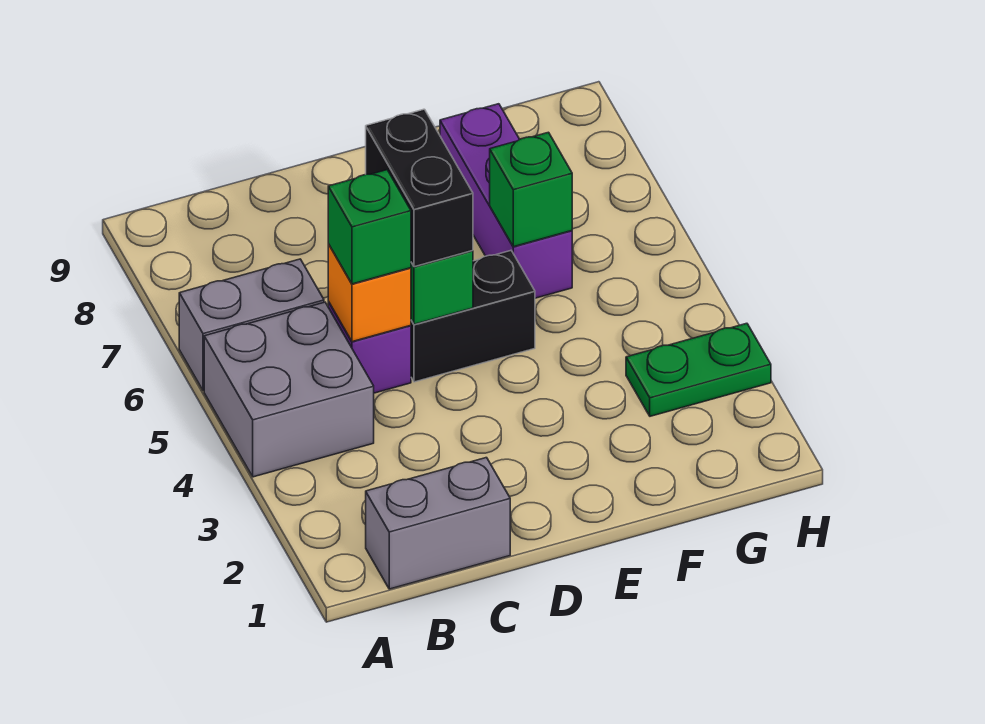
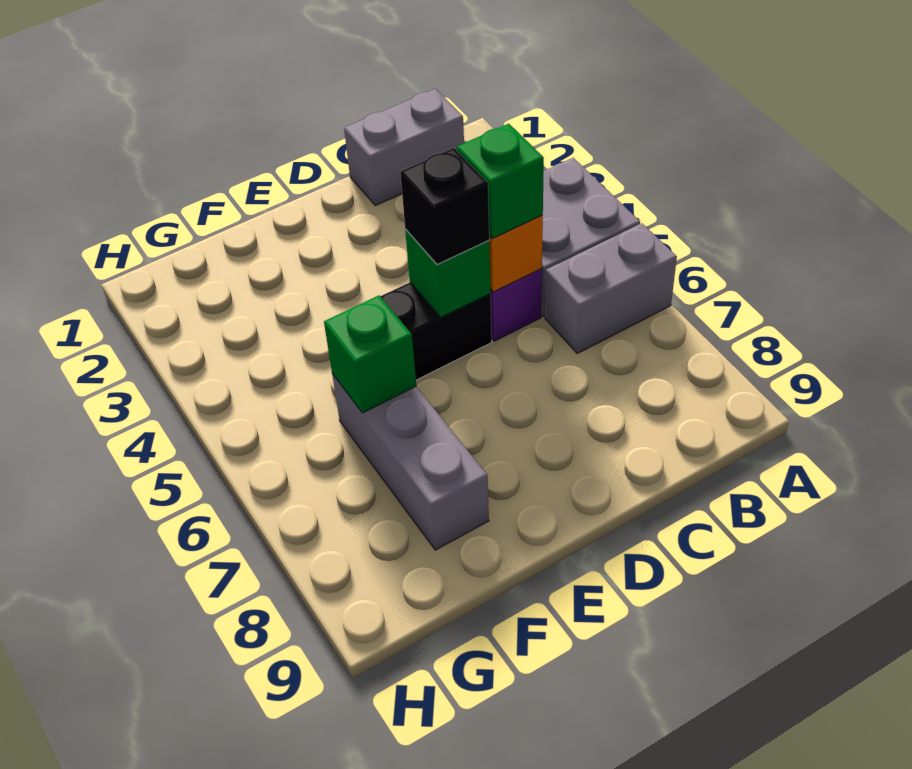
black brick D5:D6 level 3 -> black brick D5 level 3
purple brick F6:F8 level 1 -> grey brick F6:F8 level 1
green plate G3:H3 level 1 -> none

